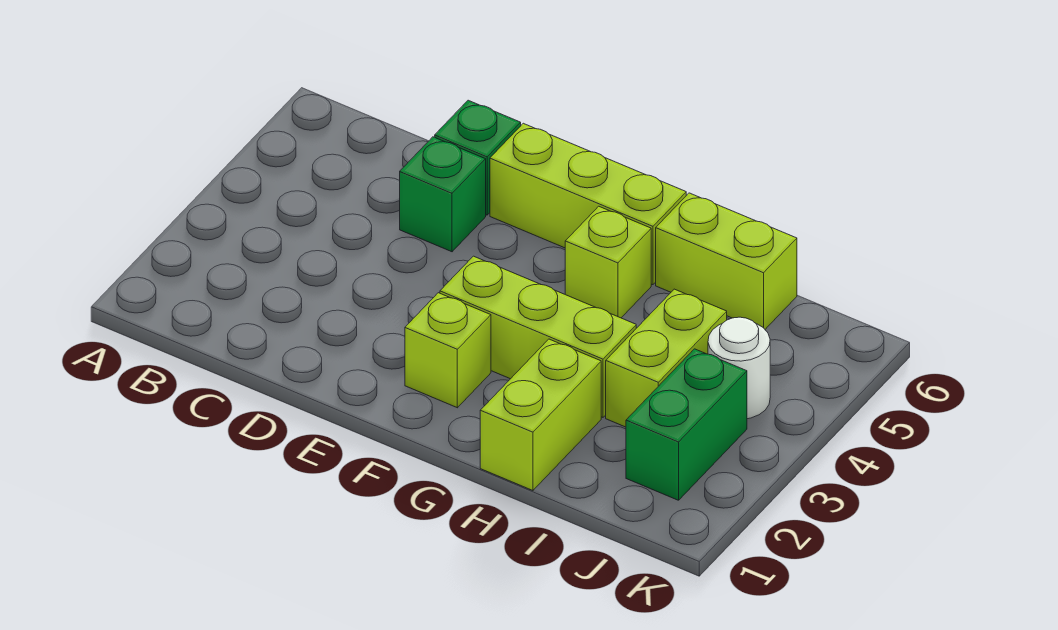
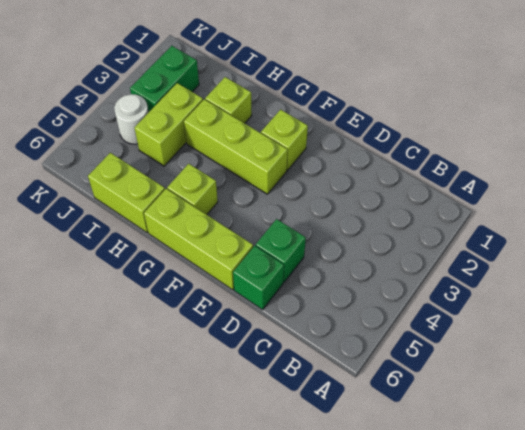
lime brick H1:H2 level 1 -> lime brick H2 level 1

